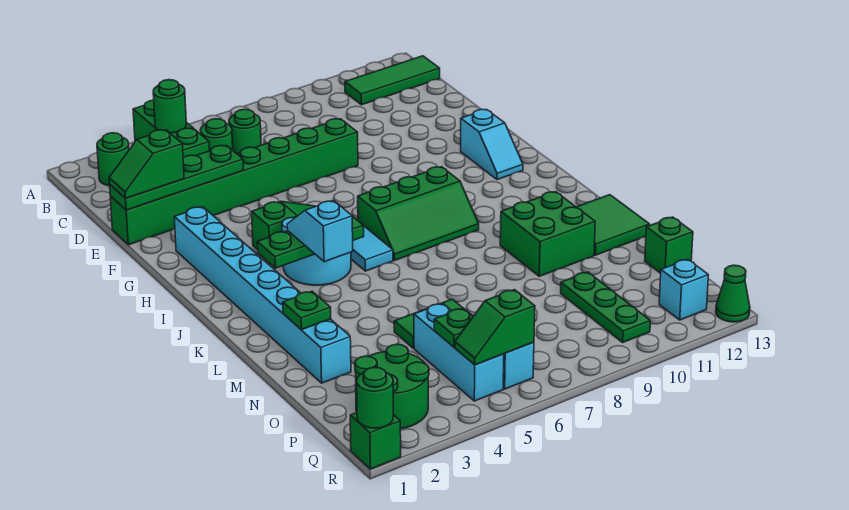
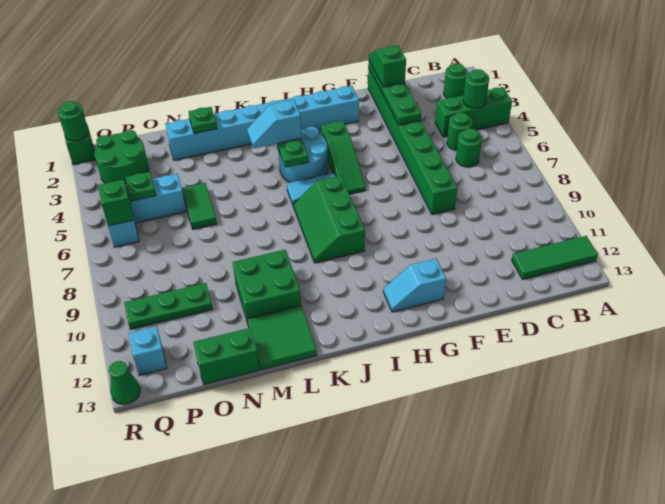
green tile B11:B13 level 1 -> green tile A12:C12 level 1
cyan slope J4:K4 level 3 top K -> cyan slope J4:K4 level 3 top J
green brick O13 level 1 -> green brick N13:O13 level 1

